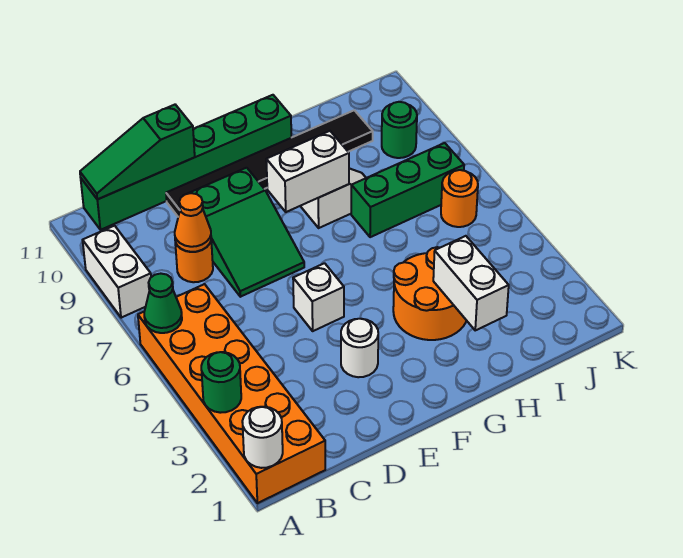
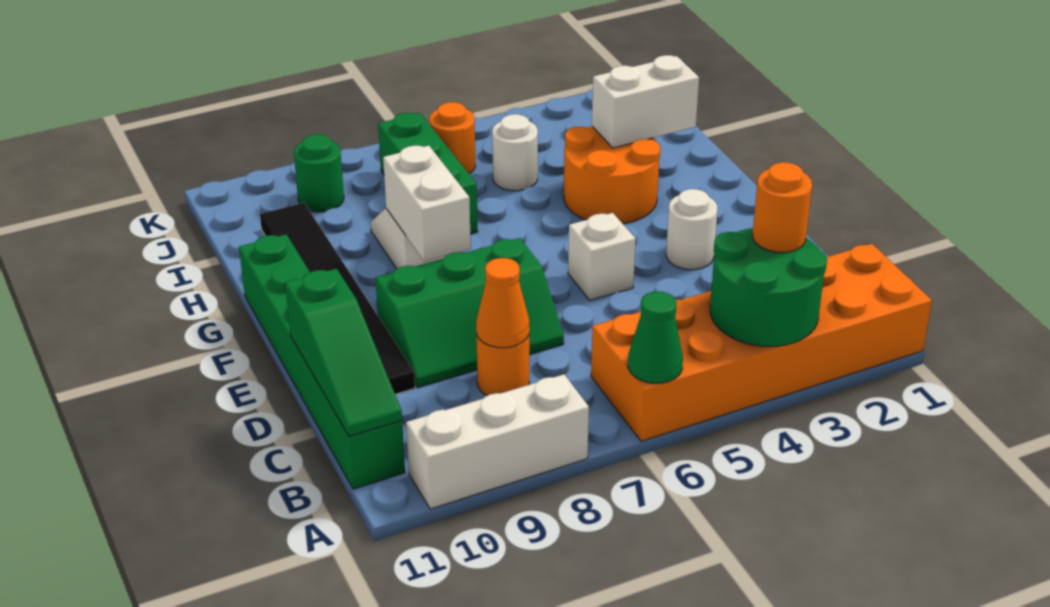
white round brick A1 level 2 -> white round brick I5 level 1
green round brick A3 level 2 -> green round brick A3:B4 level 2
white brick A8:A9 level 1 -> white brick A8:A10 level 1
none -> orange round brick B3 level 3
green slope D7:E9 level 1 top 9 -> green slope D7:E9 level 1 top E

